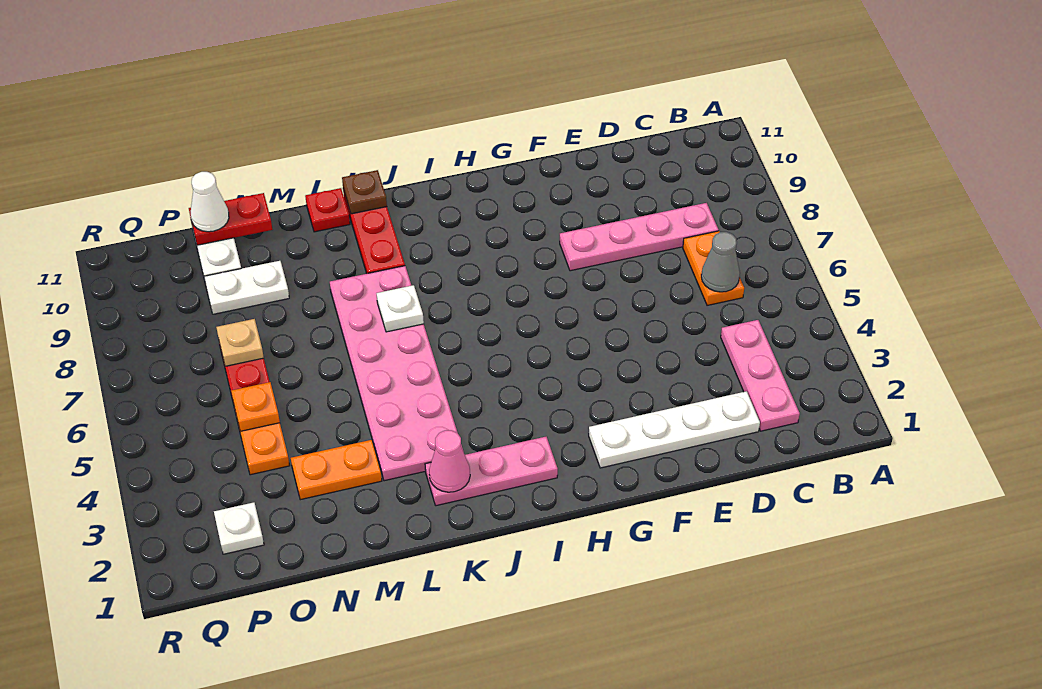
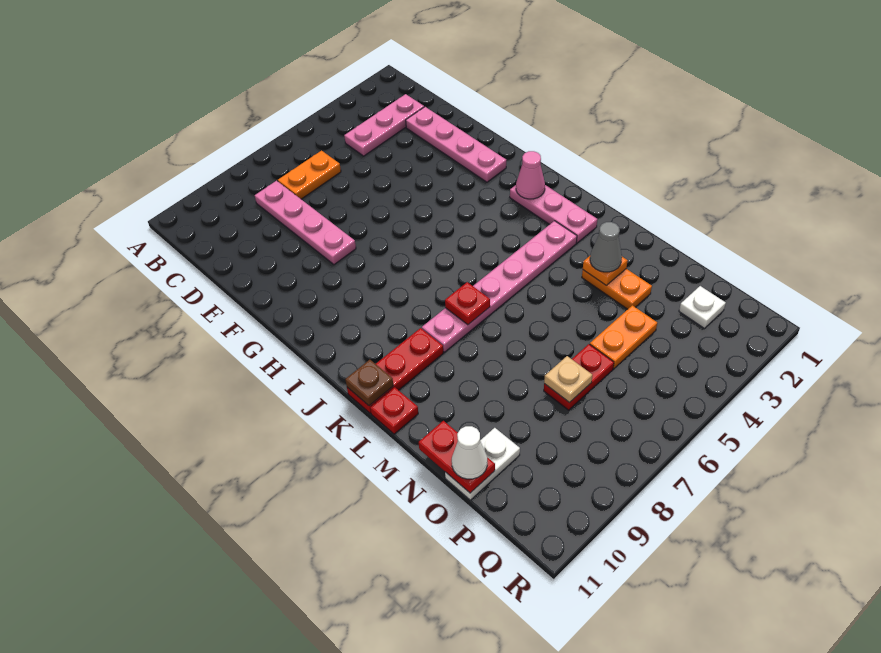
grey cone C6 level 2 -> grey cone M3 level 3
white plate D2:G2 level 1 -> pink plate D2:G2 level 1
pink cone K2 level 2 -> pink cone I2 level 2
pink plate K3:L8 level 1 -> pink plate K3:K8 level 1
white plate K7 level 2 -> red plate K7 level 2
white plate N9:O9 level 1 -> none
orange plate O5 level 2 -> orange plate M3 level 2

